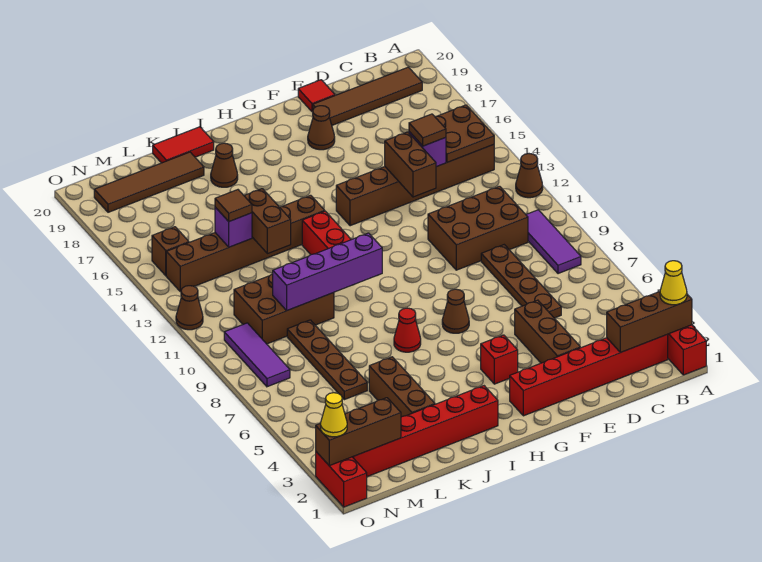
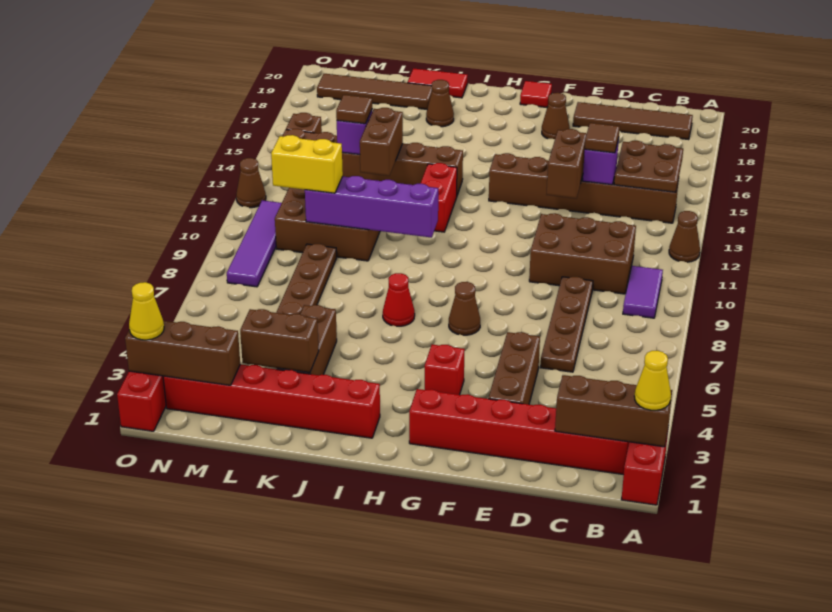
purple tile B8:B10 level 1 -> purple tile B9:B10 level 1
red tile E20 level 1 -> red tile G20 level 1
none -> brown brick K3:L3 level 2
none -> yellow brick L10:M10 level 3
purple tile N8:N10 level 1 -> purple tile N8:N11 level 1

